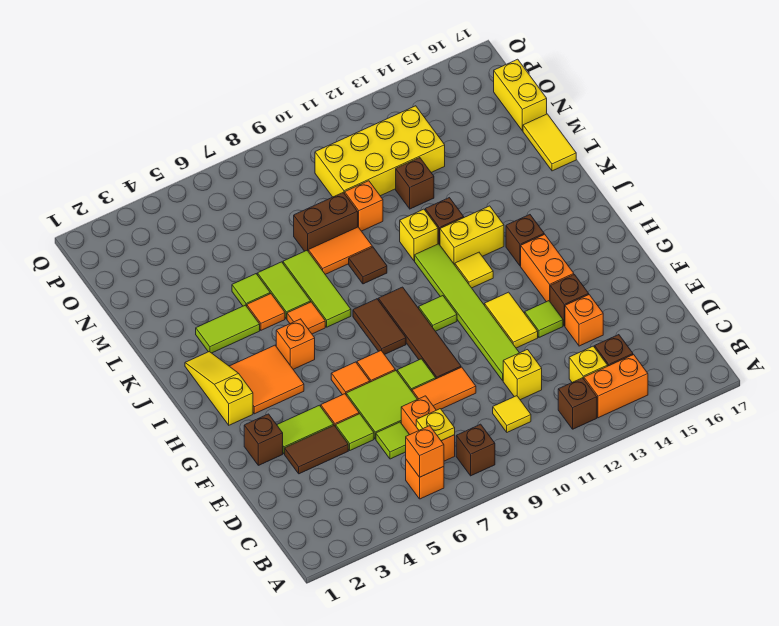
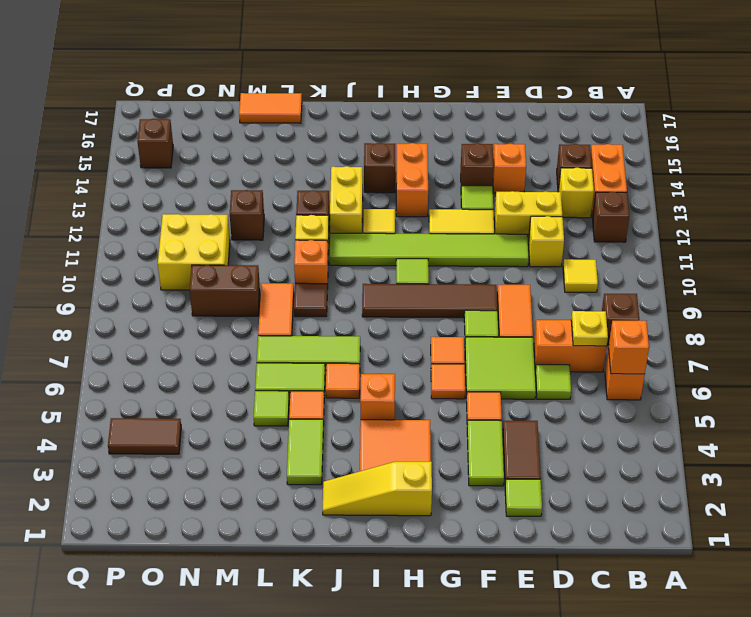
lime tile E5 level 1 -> lime tile E2 level 1
brown brick F2 level 1 -> brown brick P15 level 1
orange brick G14:H14 level 1 -> orange brick H13:H14 level 1
brown tile H8:I8 level 1 -> brown tile O4:P4 level 1
yellow tile L17:M17 level 1 -> orange tile L17:M17 level 1
brown brick M8:M9 level 1 -> brown brick M9:N9 level 1
orange brick M10 level 1 -> orange brick K10 level 1
yellow brick N10:O13 level 1 -> yellow brick N10:O11 level 1
yellow brick N17:O17 level 1 -> yellow brick D12:E12 level 1

